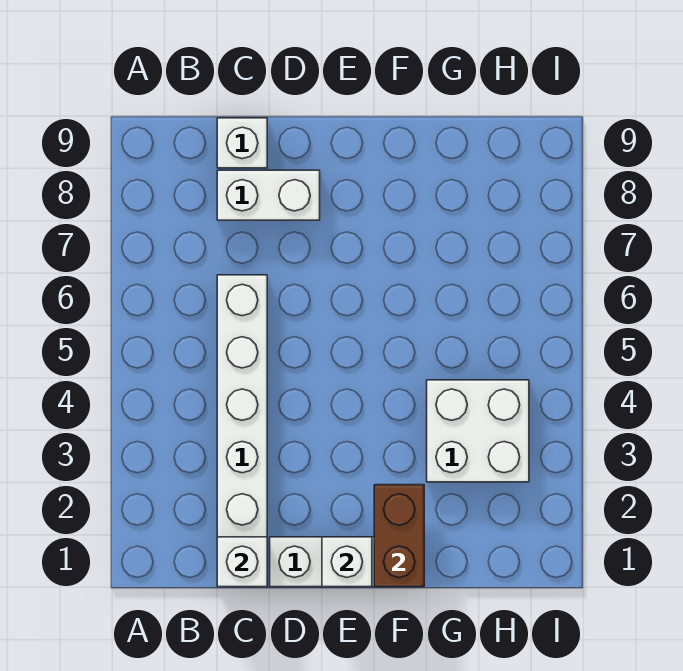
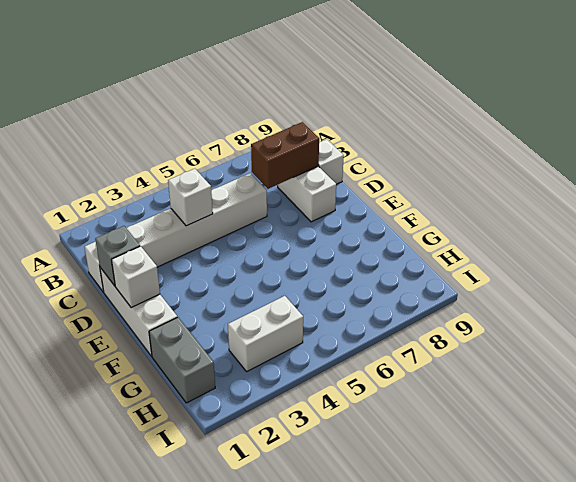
white brick C1 level 2 -> white brick C4 level 2
none -> grey brick D1 level 2
brown brick F1:F2 level 2 -> brown brick C7:C8 level 2
none -> grey brick G1:H1 level 1
white brick G3:H4 level 1 -> white brick H3:H4 level 1

